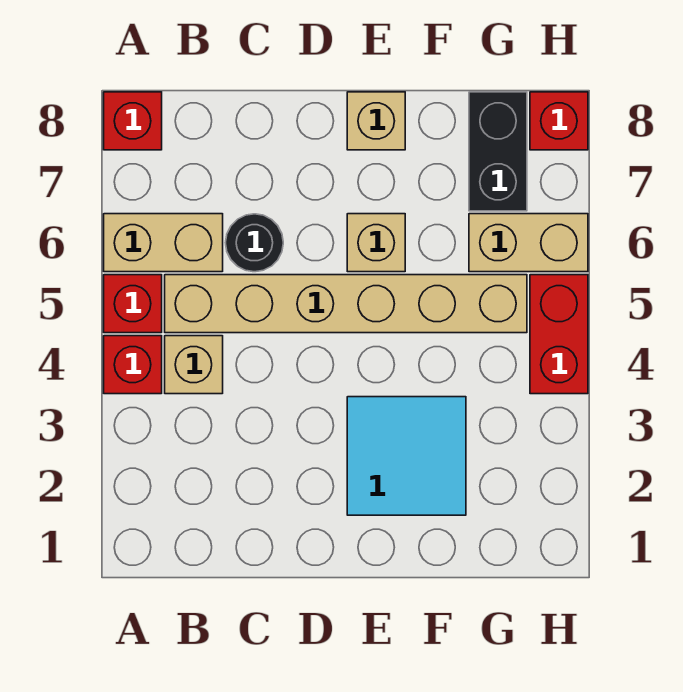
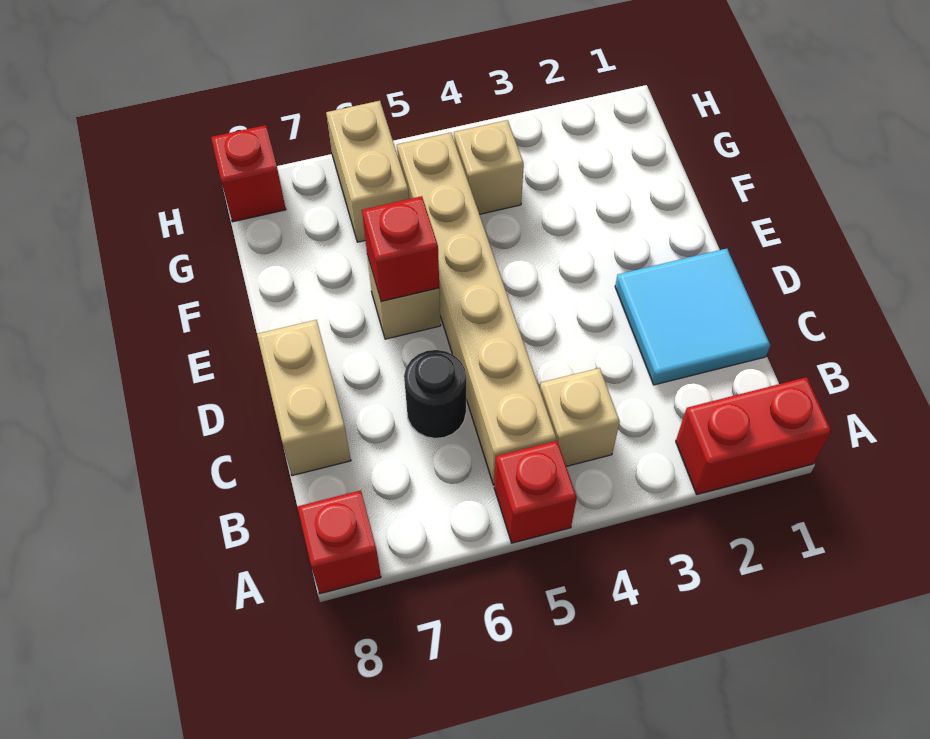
red brick A4 level 1 -> red brick E6 level 2
tan brick A6:B6 level 1 -> tan brick C8:D8 level 1
cyan tile E2:F3 level 1 -> cyan tile C1:D2 level 1
tan brick E8 level 1 -> tan brick G4 level 1
black brick G7:G8 level 1 -> none
red brick H4:H5 level 1 -> red brick A1:A2 level 1

